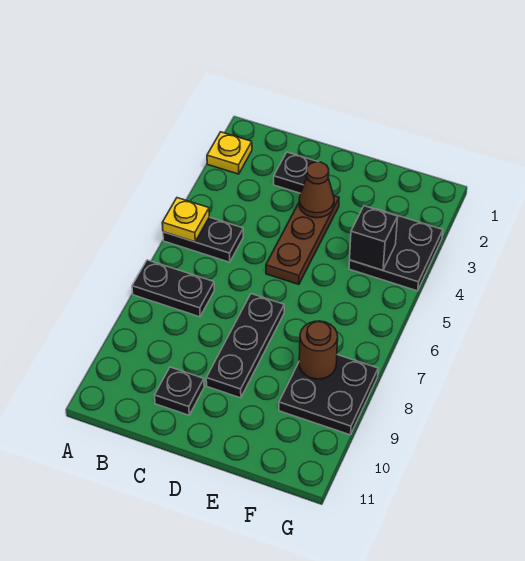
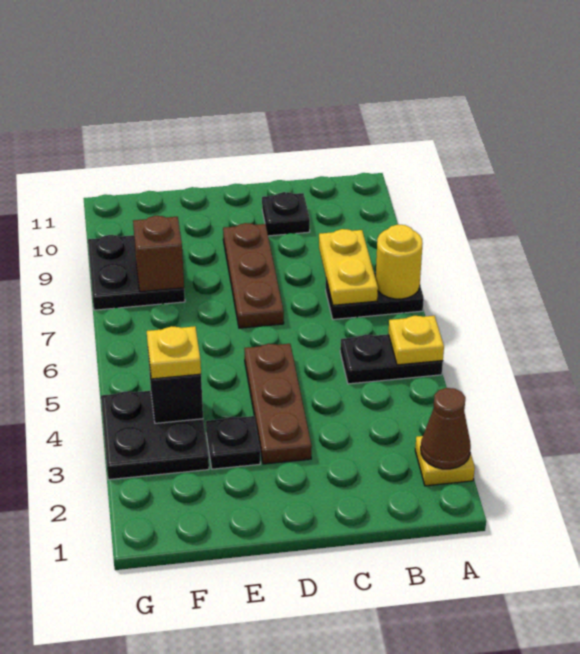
none -> yellow round brick A7 level 2
none -> yellow plate B7:B8 level 2
black plate C2 level 1 -> black plate E3 level 1
brown cone D3 level 2 -> brown cone A2 level 2
black plate D7:D9 level 1 -> brown plate D7:D9 level 1
none -> yellow plate F4 level 3
brown round brick F8 level 2 -> brown brick F8 level 2

